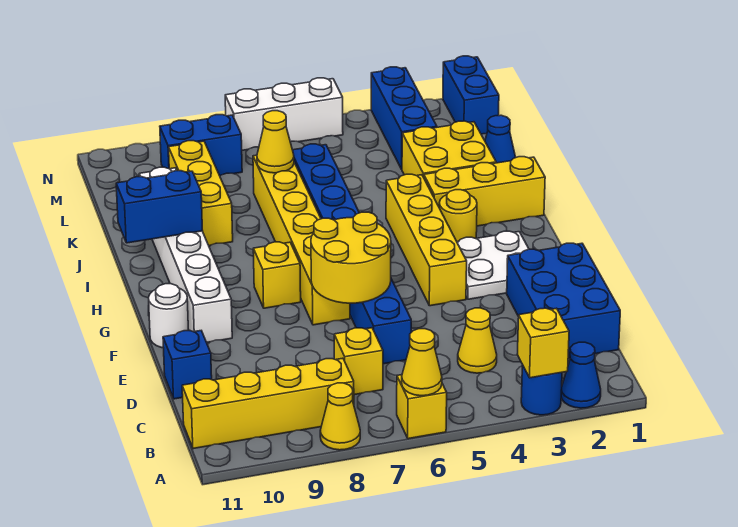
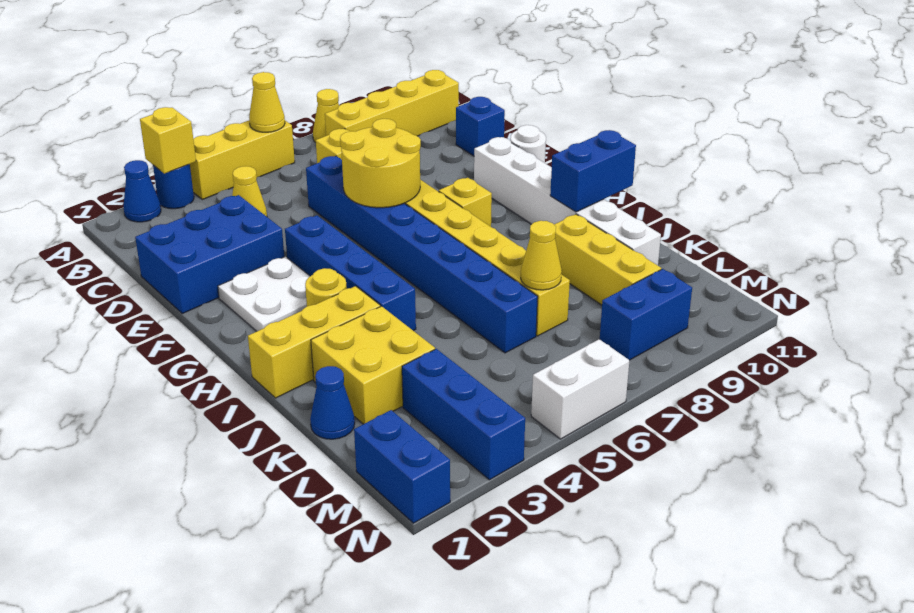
yellow brick A6 level 1 -> yellow brick A4:A6 level 1
blue brick C1:E2 level 1 -> blue brick D1:E3 level 1
yellow brick F4:I4 level 1 -> blue brick F4:I4 level 1
white brick N5:N7 level 1 -> white brick N5:N6 level 1

